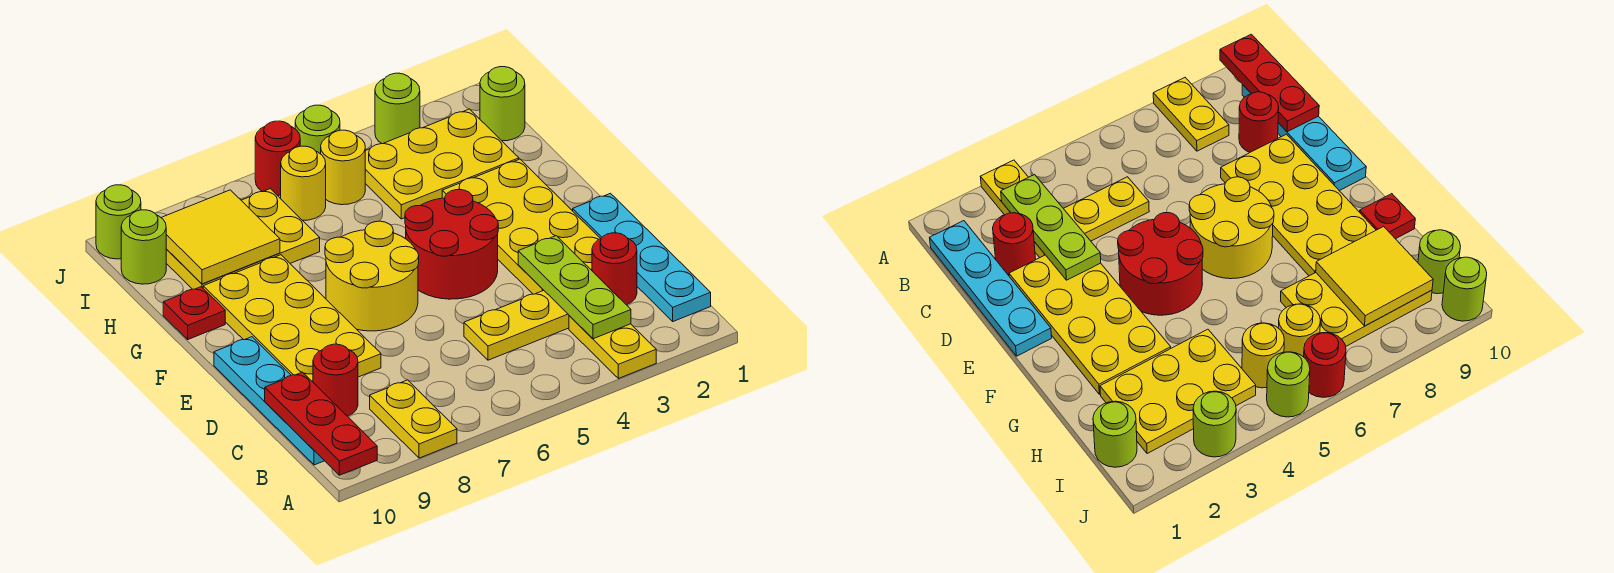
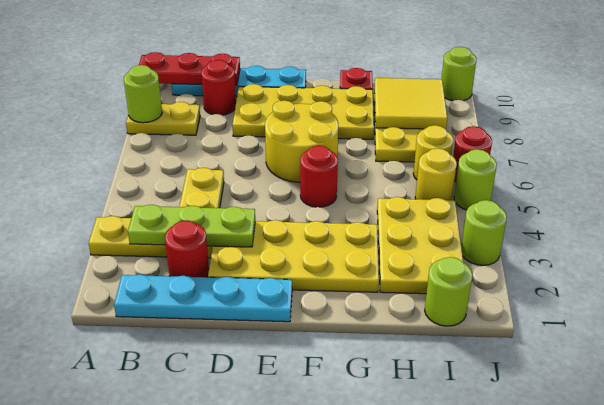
red round brick E4:F5 level 1 -> red round brick F5 level 1
lime round brick I10 level 1 -> lime round brick A8 level 2

